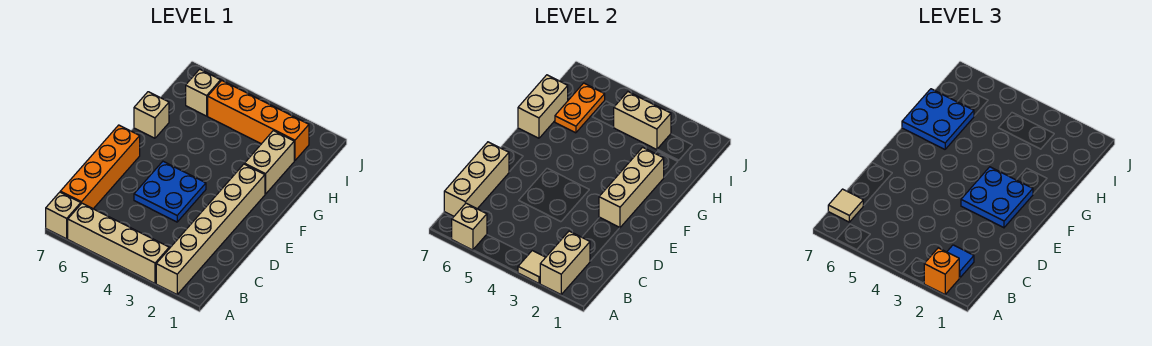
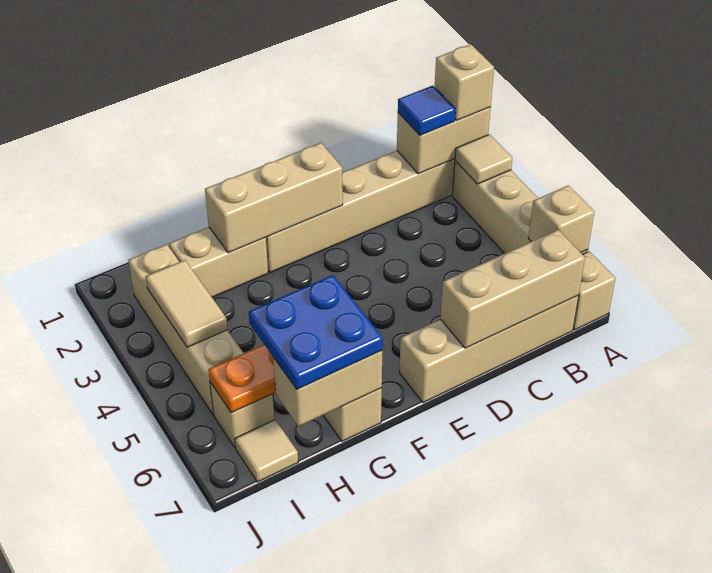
orange brick A2 level 3 -> tan brick A2 level 3
orange brick B7:E7 level 1 -> tan brick B7:E7 level 1
tan tile B7 level 3 -> tan tile I7 level 1
blue plate D4:E5 level 1 -> none
blue plate E2:F3 level 3 -> none
orange brick I2:I5 level 1 -> tan brick I2:I5 level 1
tan brick I3:I4 level 2 -> tan tile I3:I4 level 2

